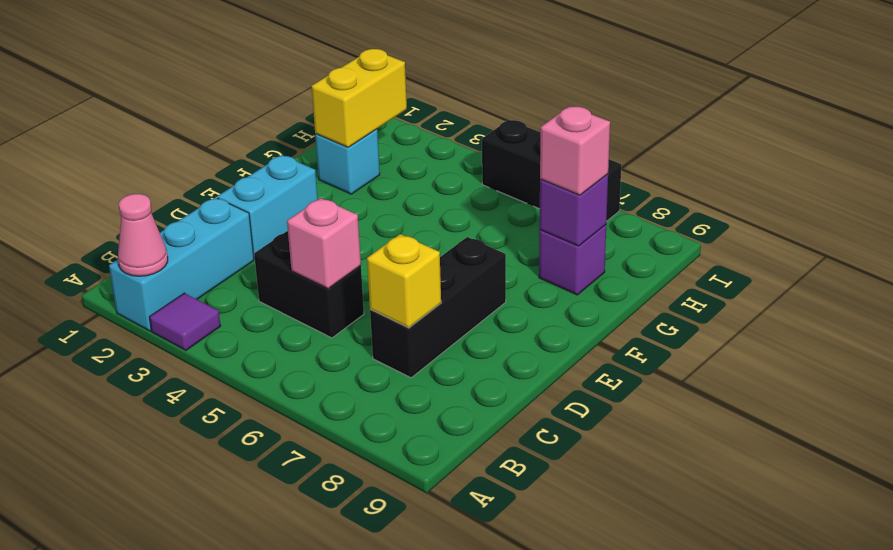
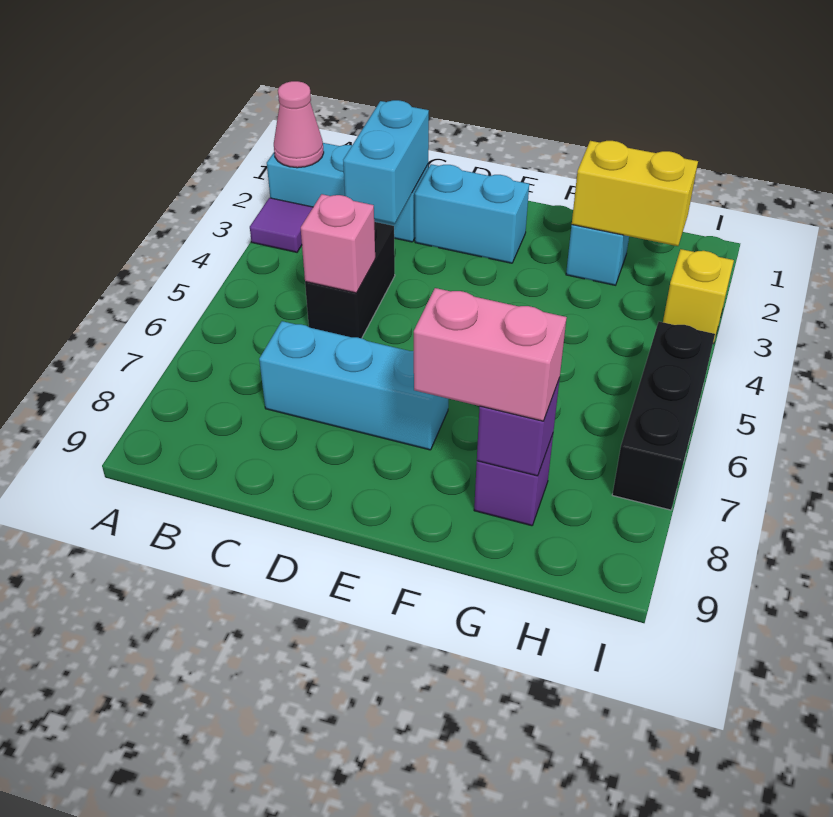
none -> cyan brick C2:C3 level 2
black brick C7:E7 level 1 -> cyan brick C7:E7 level 1
yellow brick C7 level 2 -> yellow brick I3 level 1
pink brick G8 level 3 -> pink brick F8:G8 level 3

